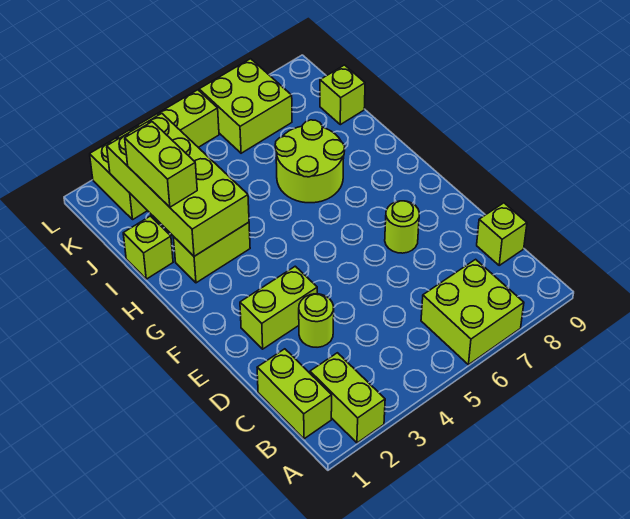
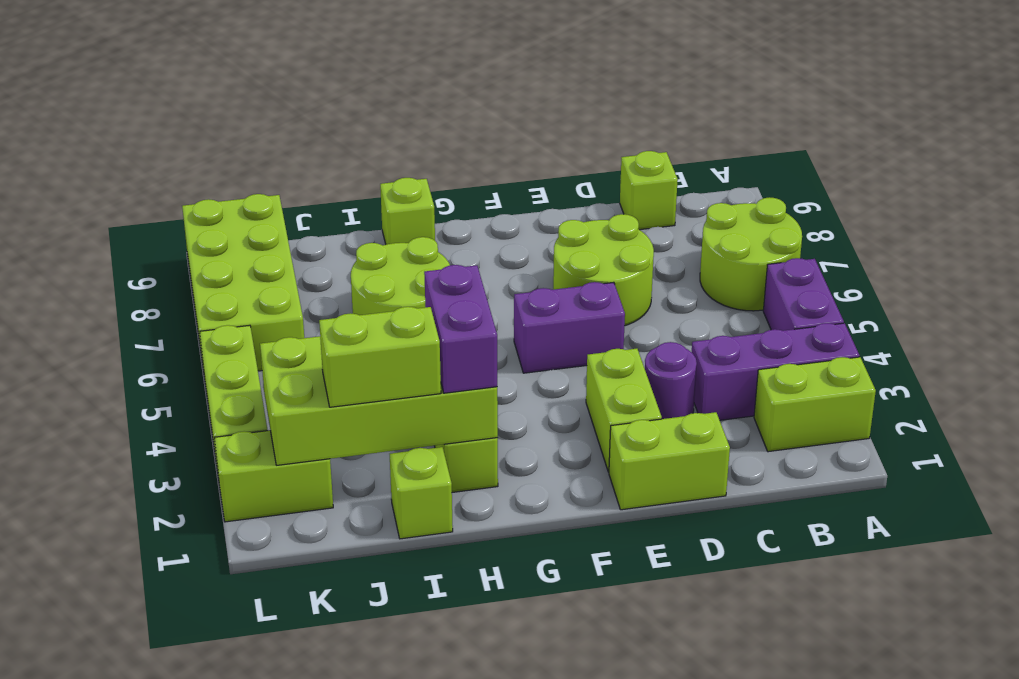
none -> purple brick A3:C3 level 1
none -> purple brick A4:A5 level 1
lime brick A6:B7 level 1 -> lime round brick A6:B7 level 1
lime brick B1:C1 level 1 -> lime brick D1:E1 level 1
lime round brick D3 level 1 -> purple round brick D3 level 1
none -> purple brick E5:F5 level 1
lime round brick E7 level 1 -> lime round brick D6:E7 level 1
none -> purple brick H2:H3 level 3
lime brick J9 level 1 -> lime brick H9 level 1
lime brick K6:L7 level 1 -> lime brick K6:L9 level 1

